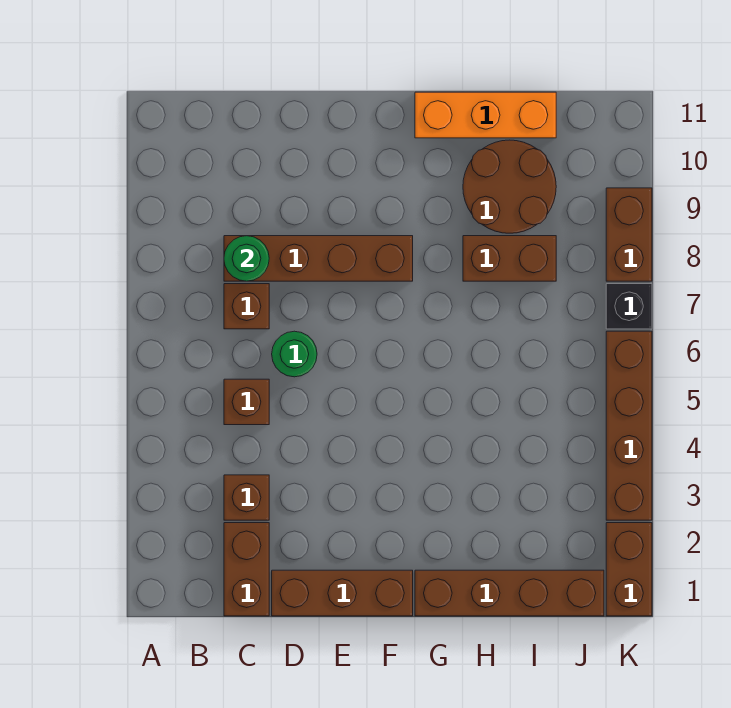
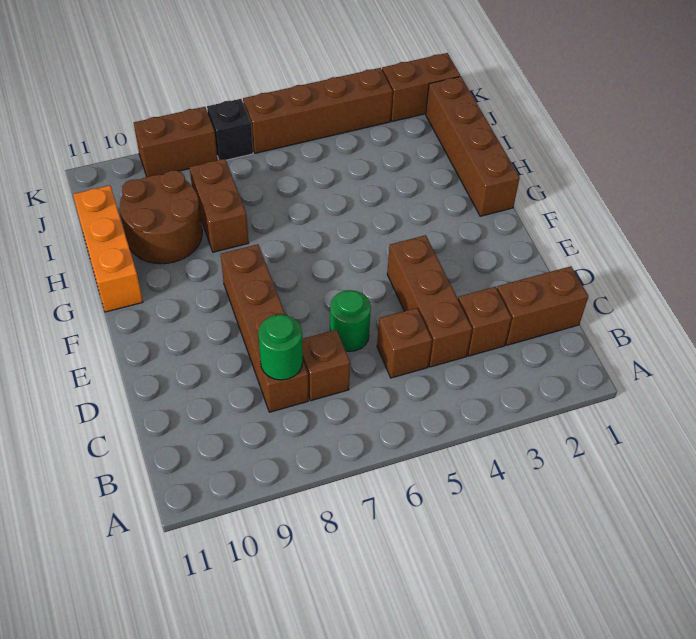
brown brick D1:F1 level 1 -> brown brick C4:E4 level 1

